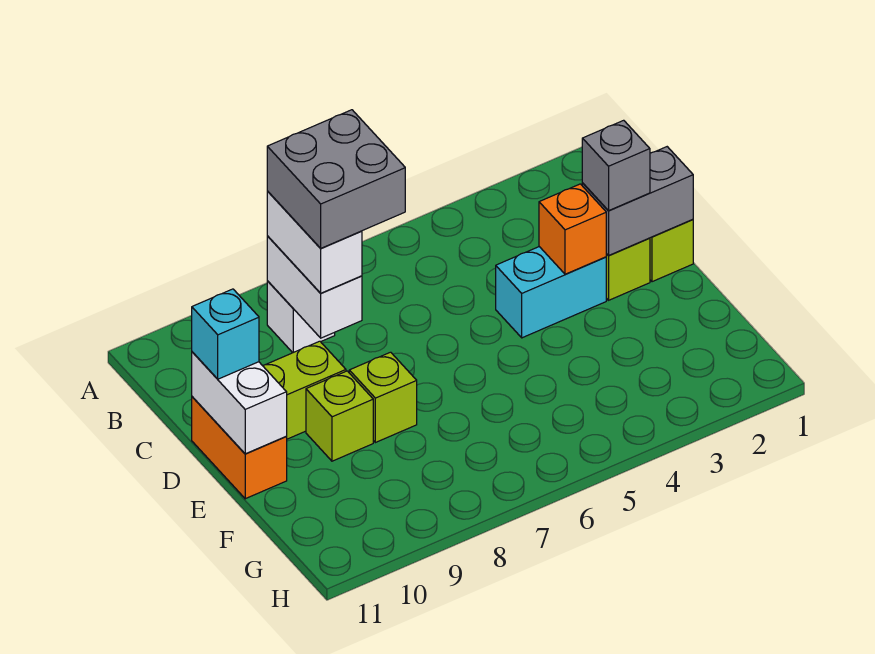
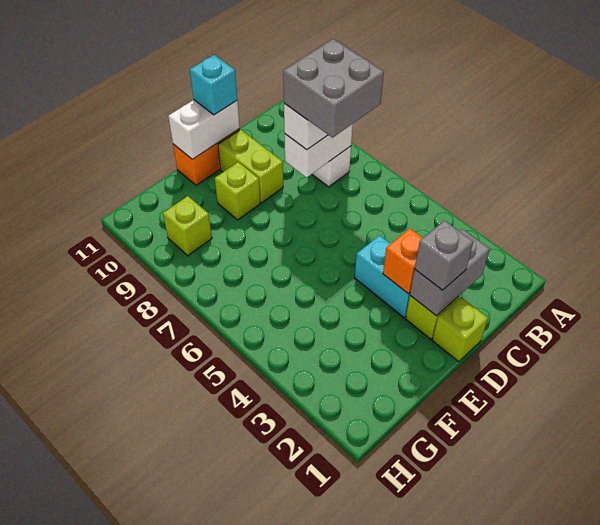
grey brick D1:D2 level 2 -> grey brick C2:D2 level 2
lime brick E8 level 1 -> lime brick G9 level 1

